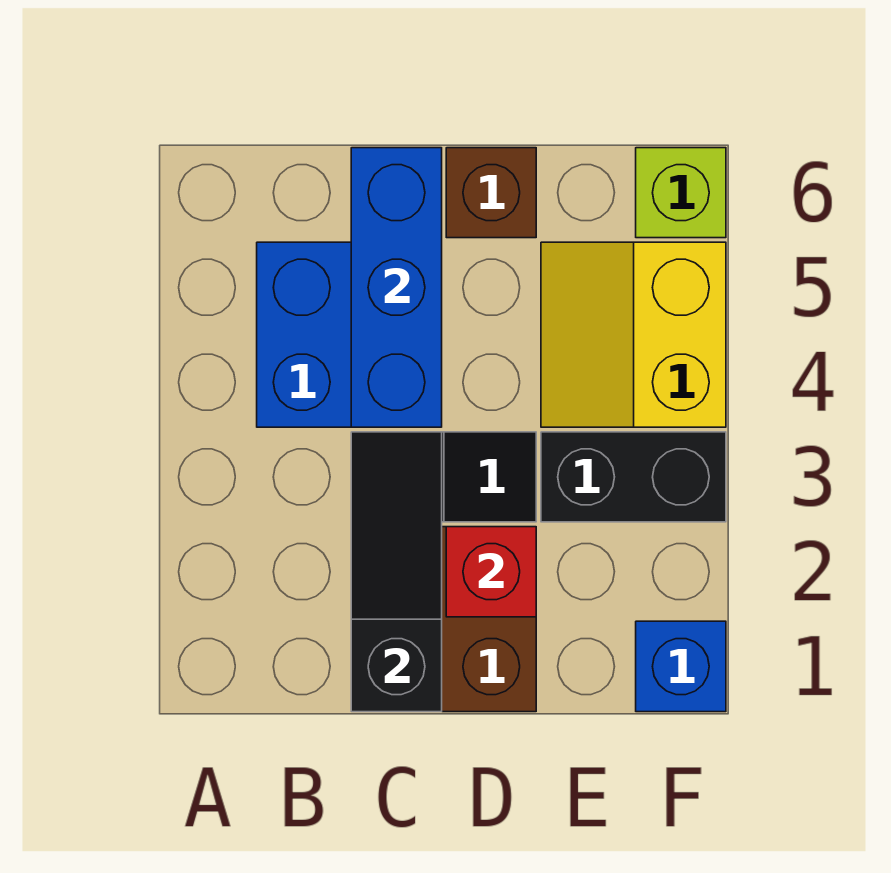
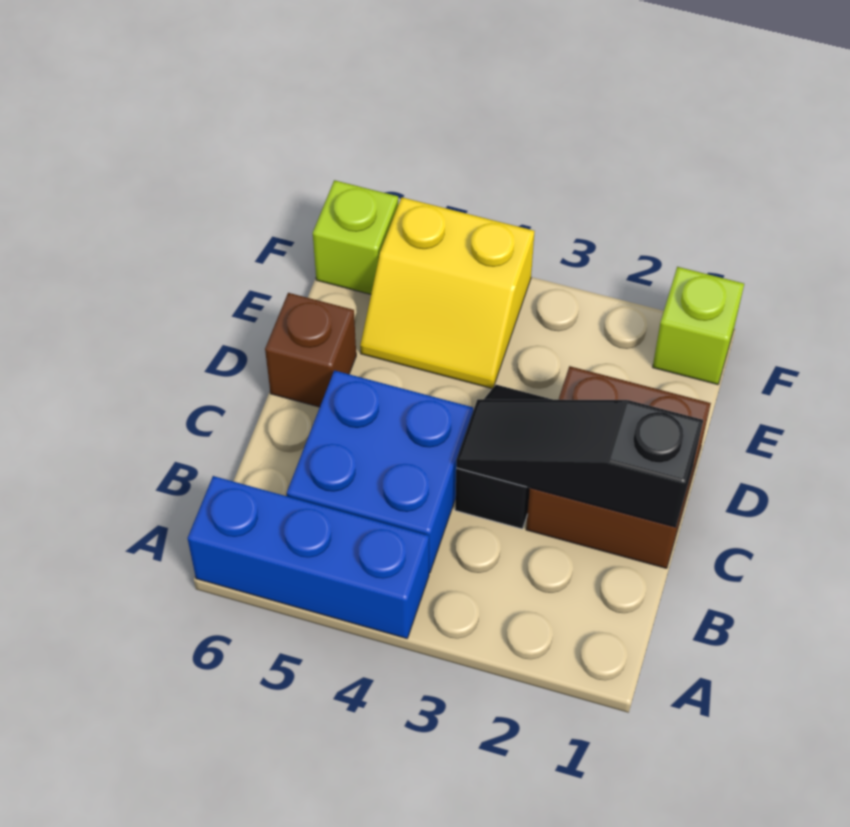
blue brick C4:C6 level 2 -> blue brick A4:A6 level 1
red brick D2 level 2 -> none
black brick E3:F3 level 1 -> none
blue brick F1 level 1 -> lime brick F1 level 1

